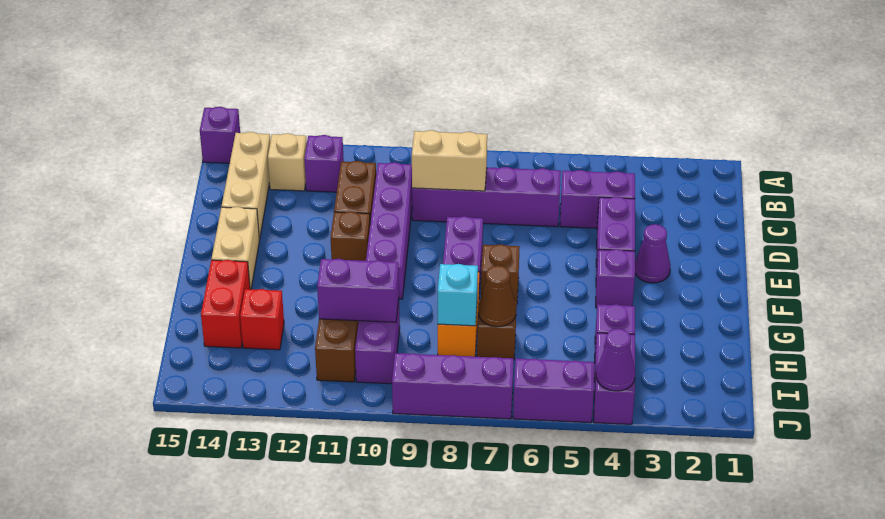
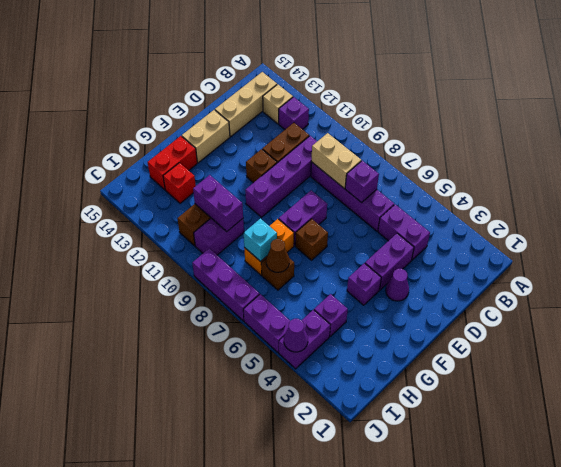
purple brick A15 level 1 -> purple brick C7 level 2

